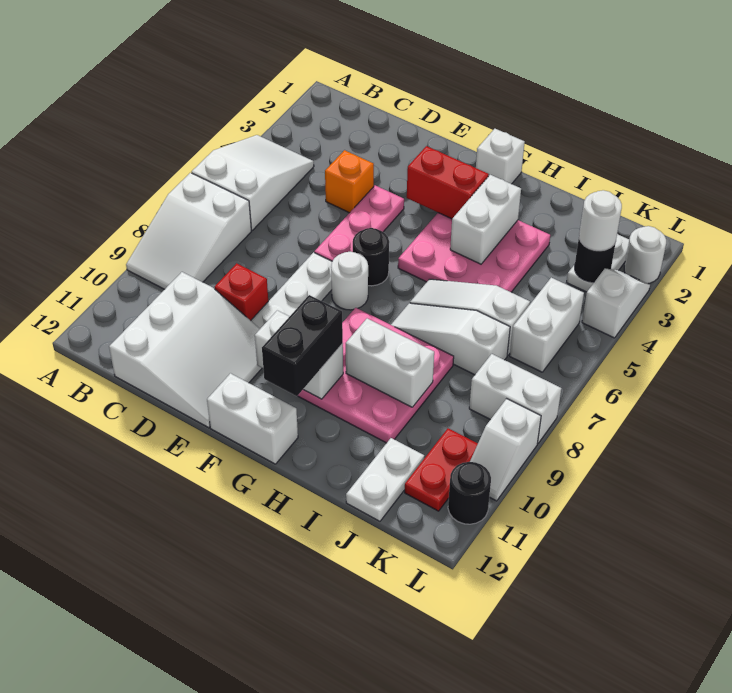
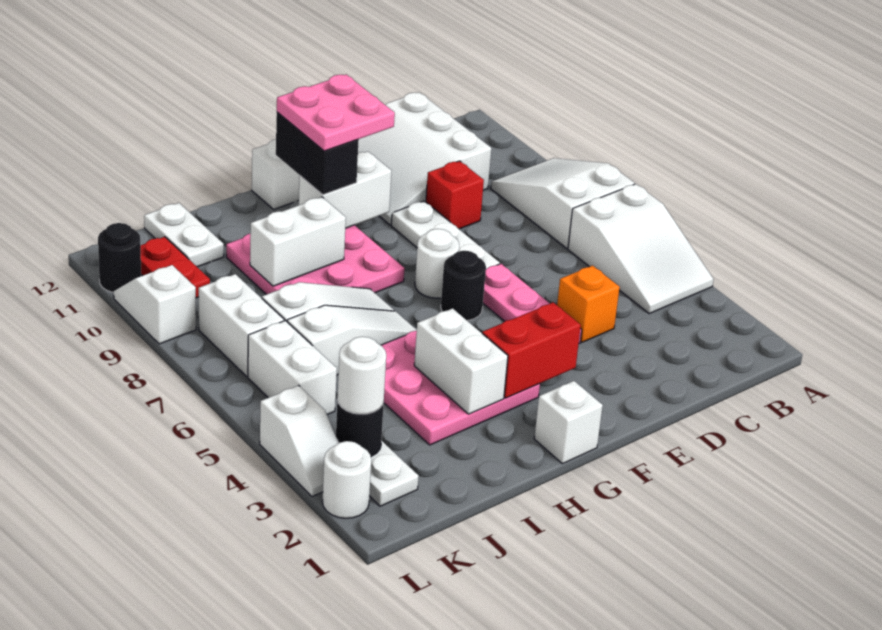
none -> pink plate F10:G11 level 4
white brick K8:L8 level 1 -> white brick K7:K8 level 1

